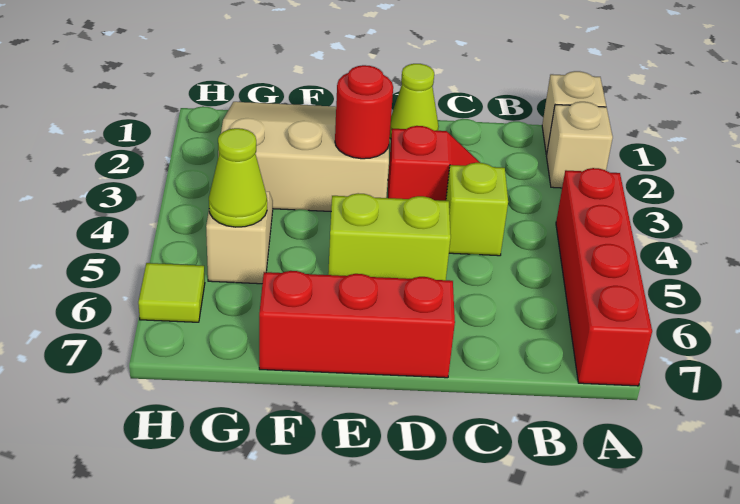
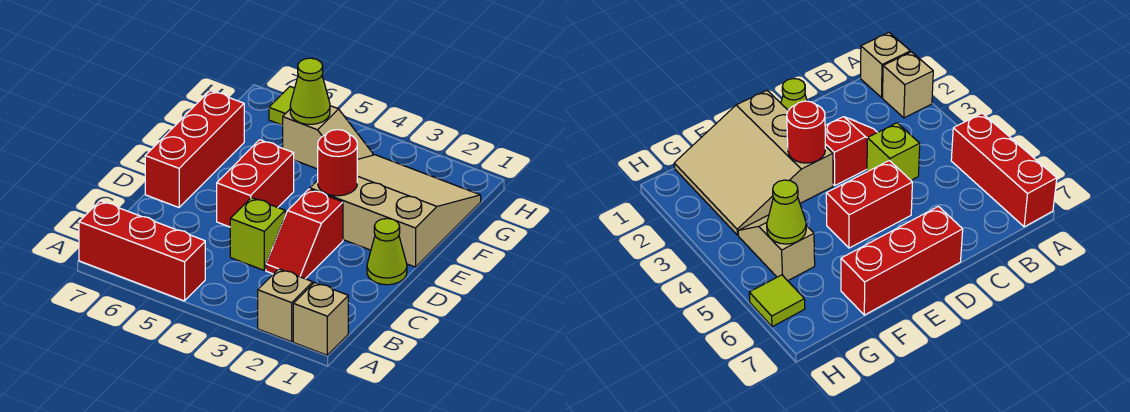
red brick A4:A7 level 1 -> red brick A5:A7 level 1
lime brick D5:E5 level 1 -> red brick D5:E5 level 1
tan slope E1:G3 level 1 top 3 -> tan slope E1:G3 level 1 top E

